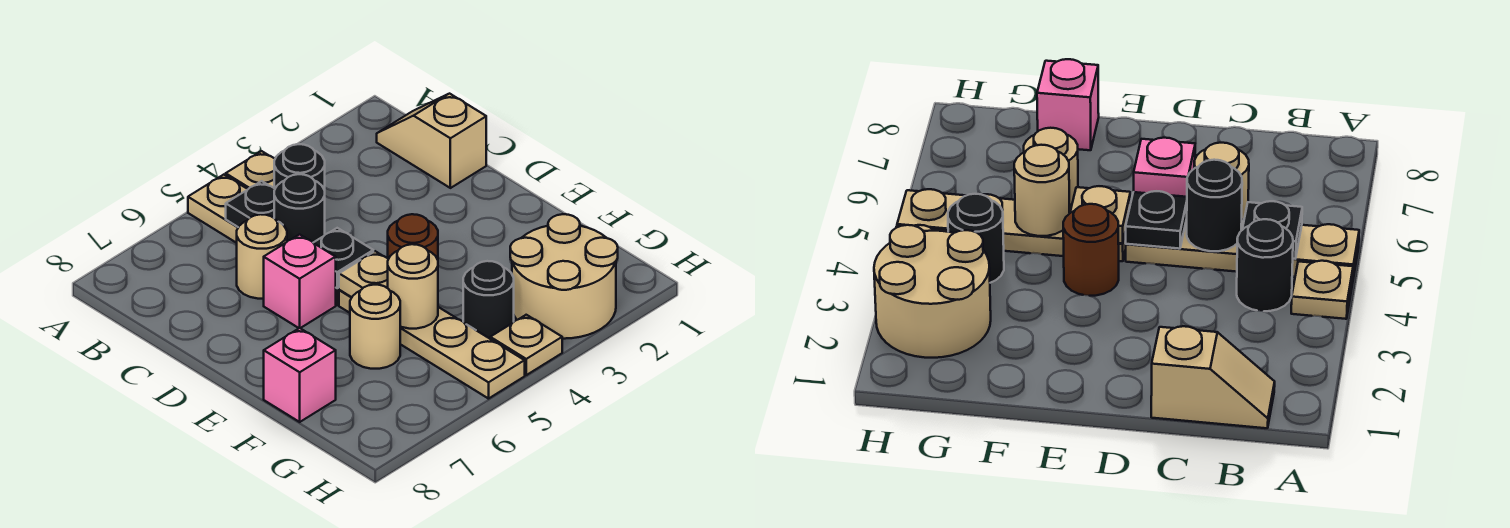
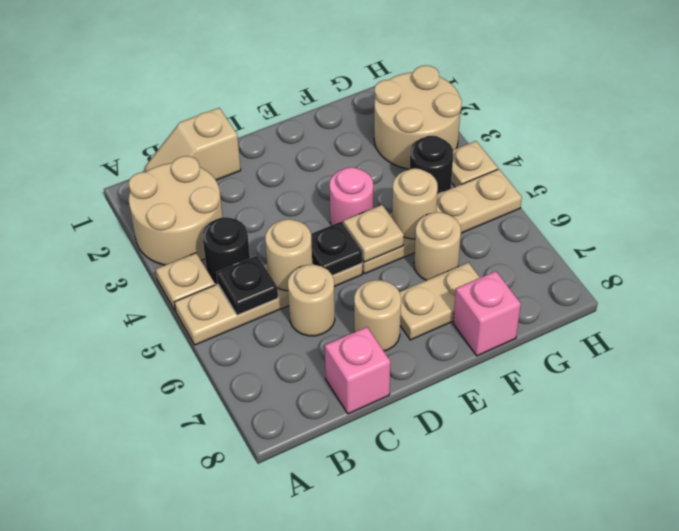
none -> tan round brick A2:B3 level 1
black round brick C5 level 2 -> tan round brick C5 level 2
pink brick D6 level 1 -> pink brick C8 level 1
none -> tan round brick D7 level 1
brown round brick E4 level 1 -> pink round brick E4 level 1
none -> tan plate E7:F7 level 1

